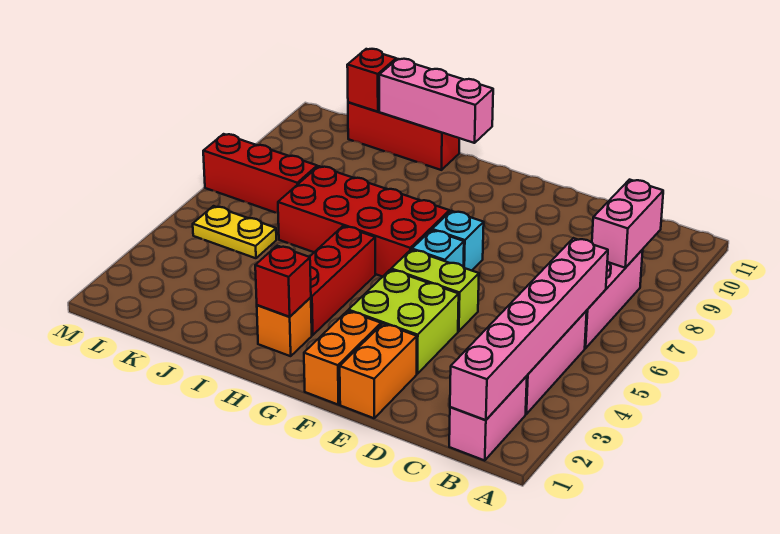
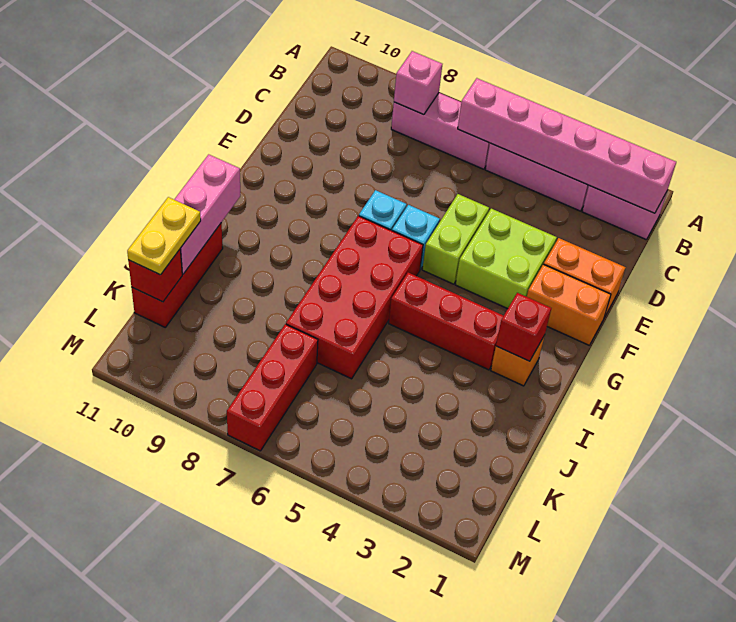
pink brick B8:B9 level 2 -> pink brick B8 level 2
yellow plate K5:L5 level 1 -> yellow plate J11:K11 level 3

